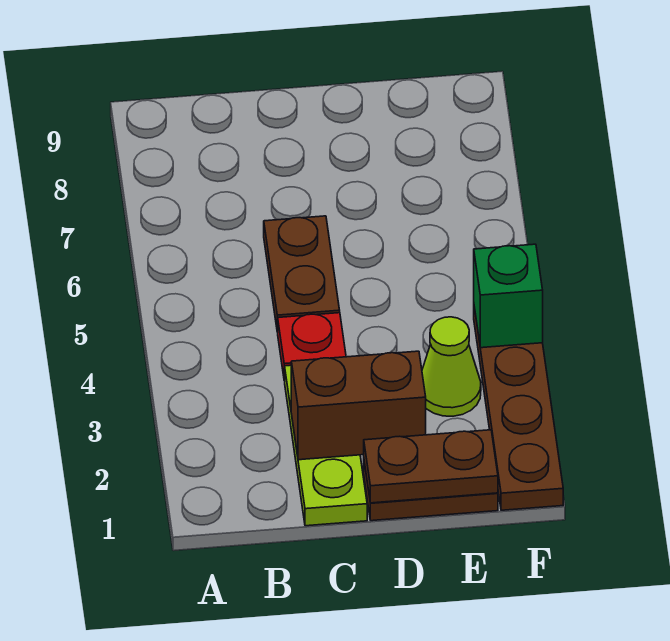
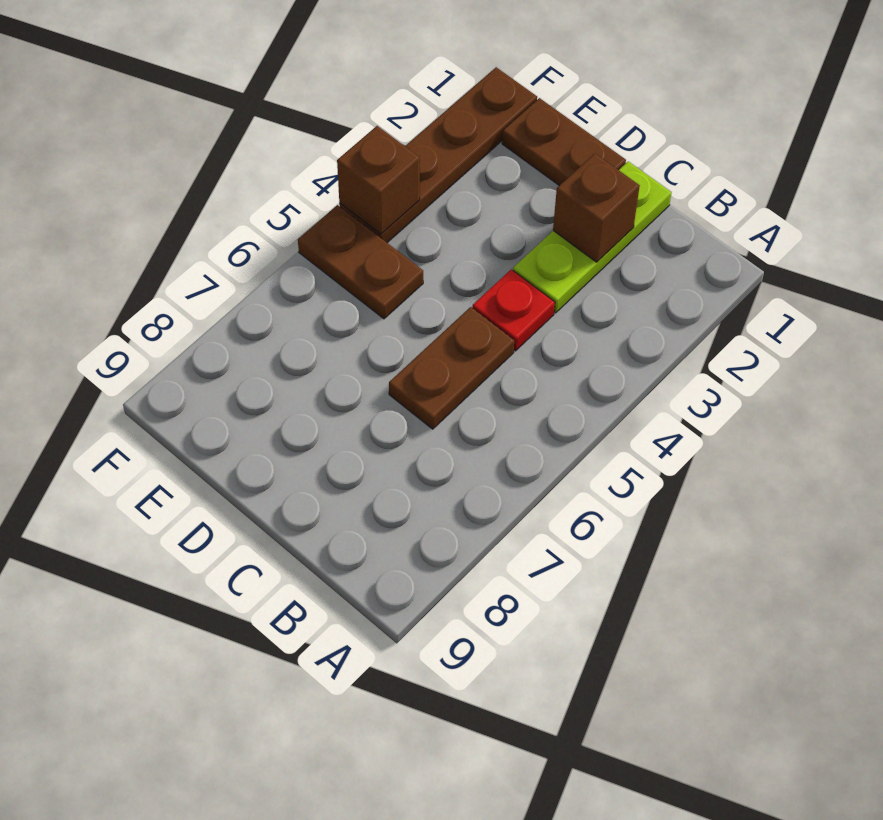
brown brick C2:D2 level 2 -> brown brick C2 level 2
brown plate D1:E1 level 2 -> brown plate E5:F5 level 1
lime cone E3 level 1 -> none
green brick F4 level 2 -> brown brick F4 level 2

